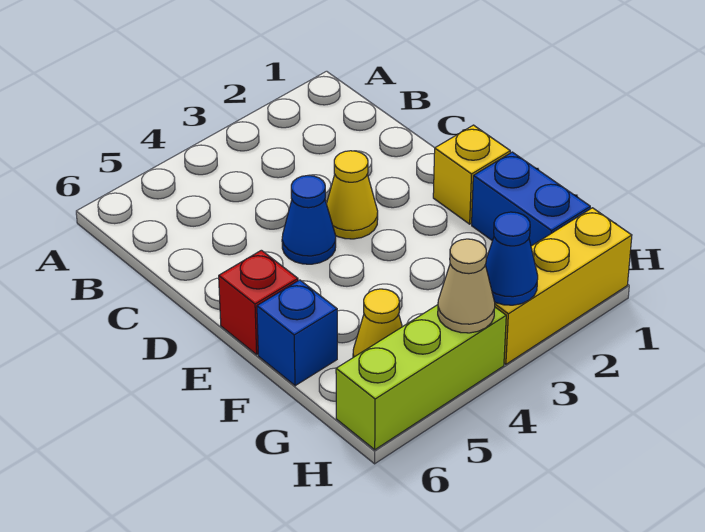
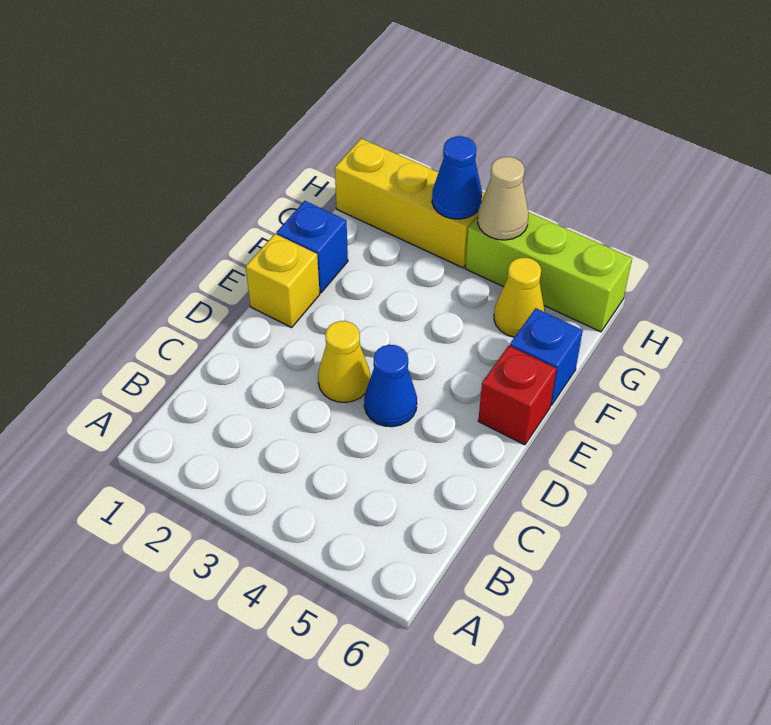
blue brick F1:G1 level 1 -> blue brick F1 level 1

